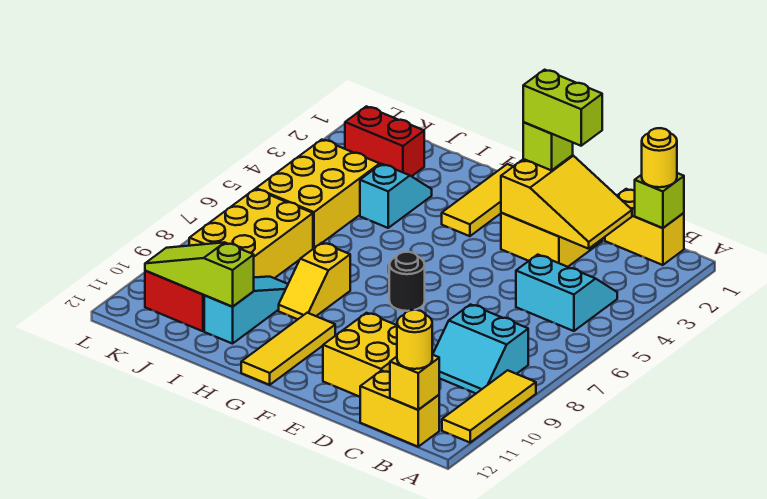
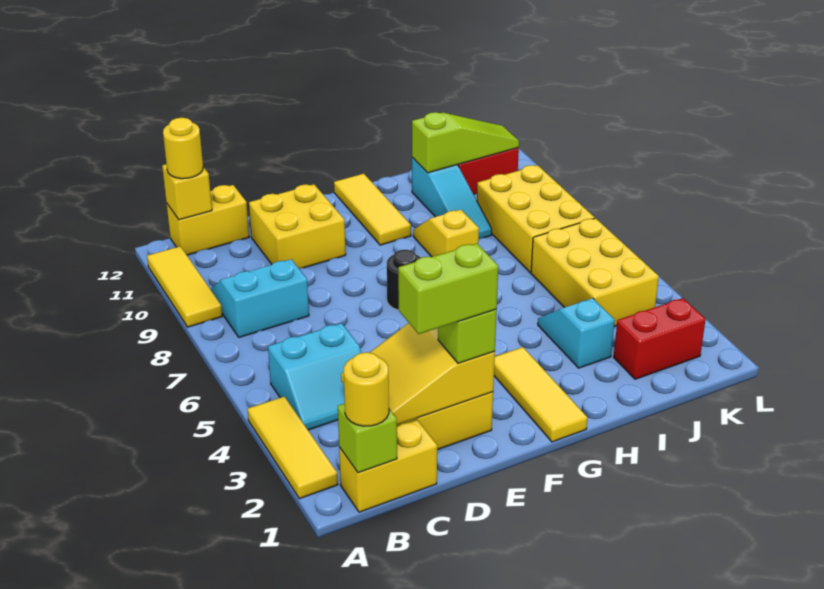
none -> yellow tile A2:A4 level 1
cyan slope I3:I4 level 1 top 4 -> cyan slope I3:I4 level 1 top 3

